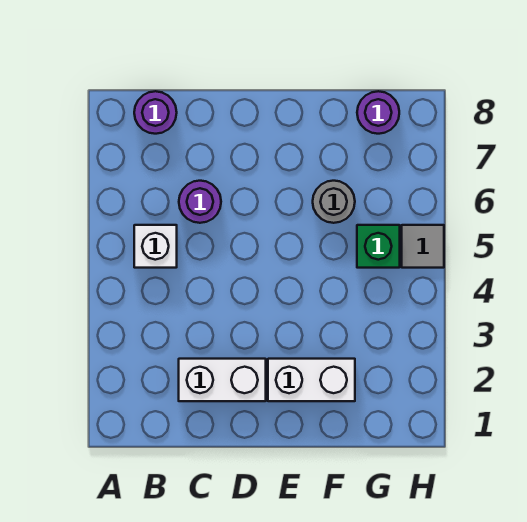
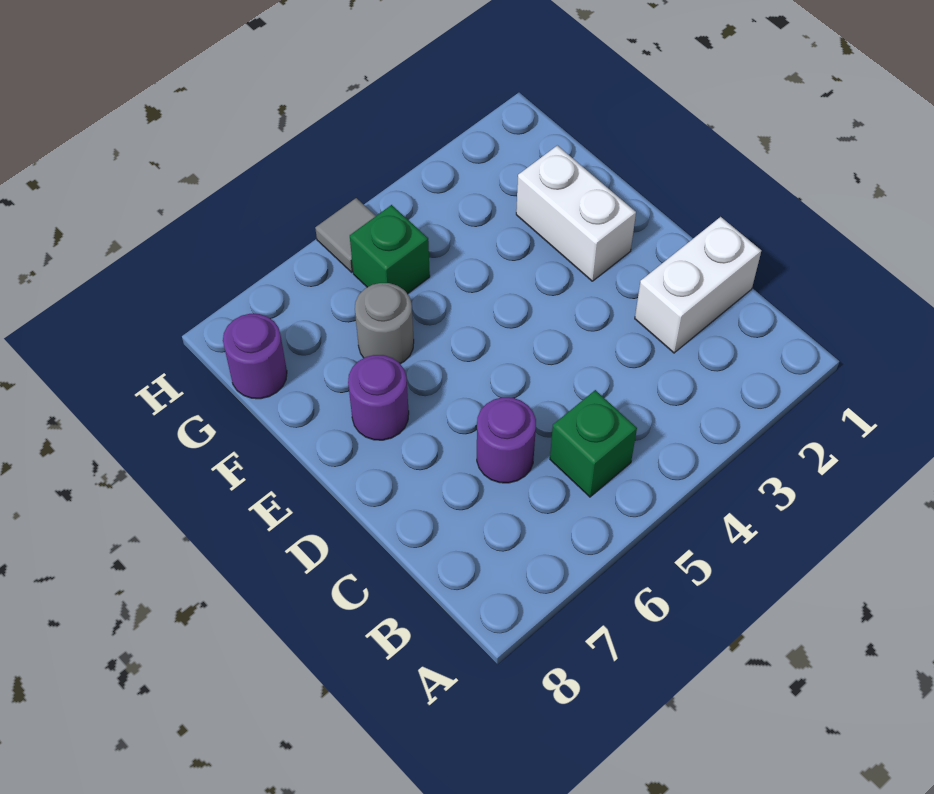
white brick B5 level 1 -> green brick B5 level 1
purple round brick B8 level 1 -> purple round brick E7 level 1
white brick C2:D2 level 1 -> white brick C1:C2 level 1

